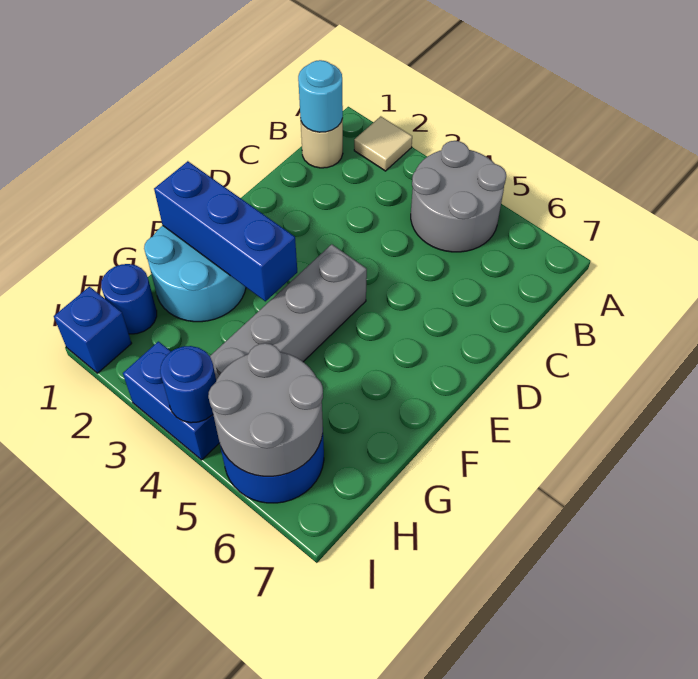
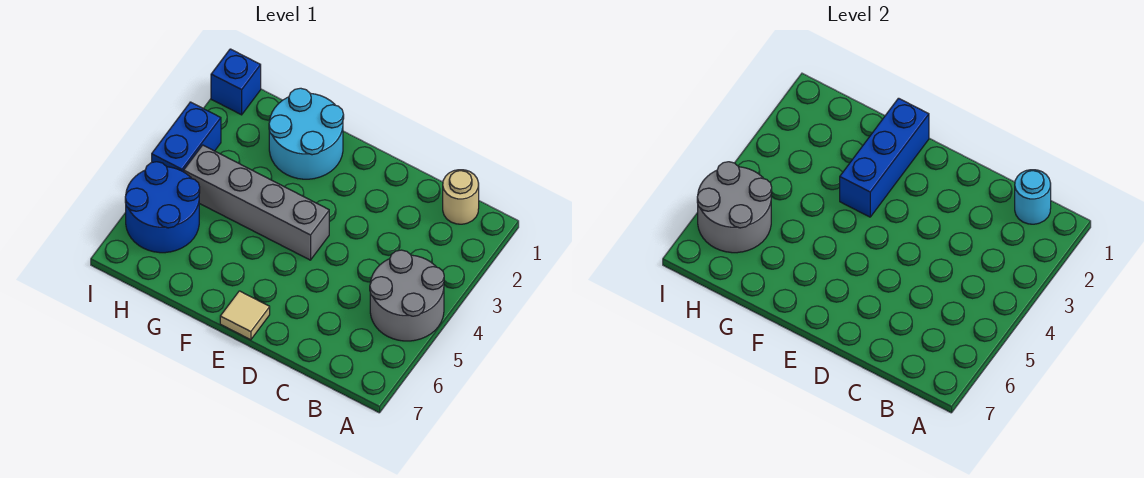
tan tile A2 level 1 -> tan tile E7 level 1
blue round brick H1 level 1 -> none
blue round brick I4 level 2 -> none

